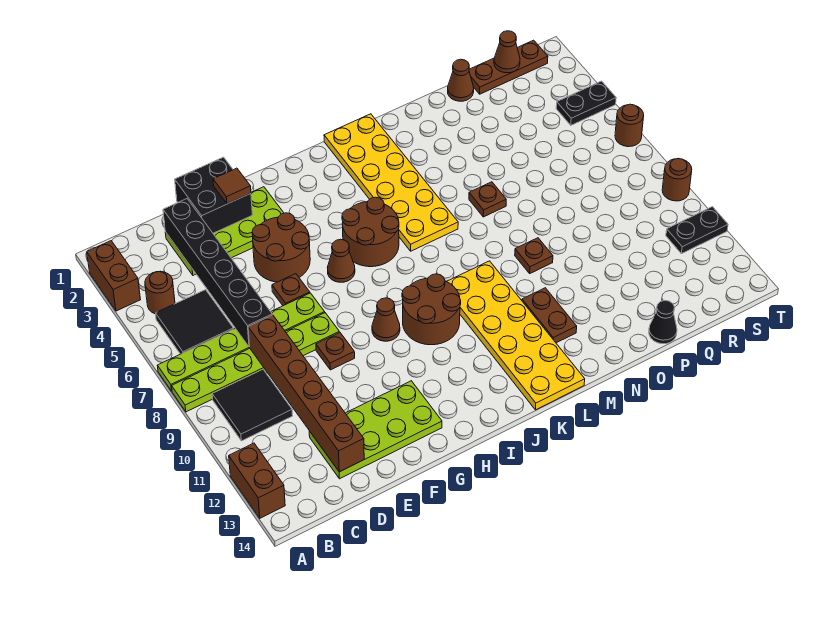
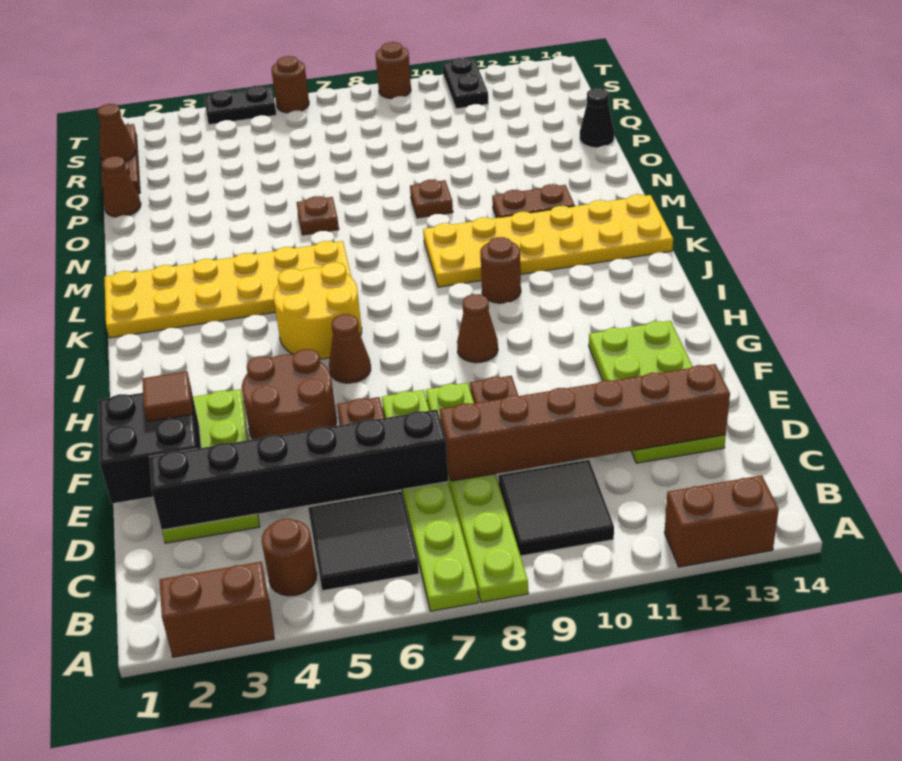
brown round brick I5:J6 level 1 -> yellow round brick I5:J6 level 1
brown round brick I9:J10 level 1 -> brown round brick J10 level 1
black plate S4:T4 level 1 -> black plate T4:T5 level 1

